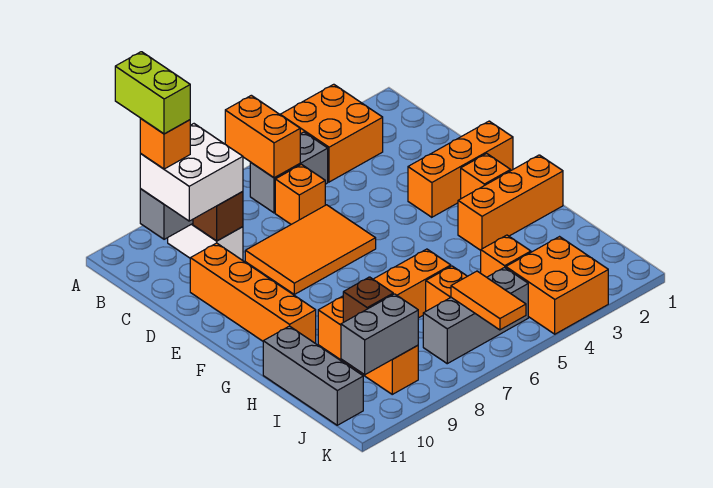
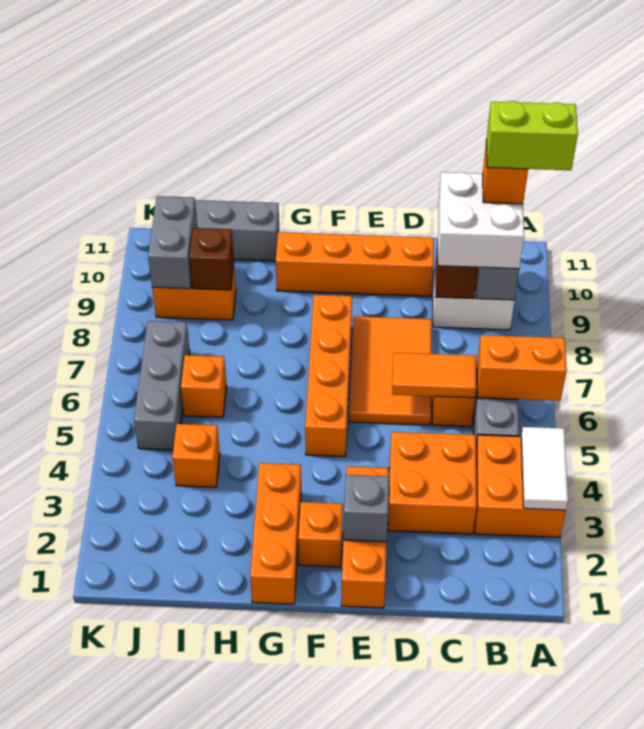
none -> white tile A3:A4 level 2
none -> grey brick E2 level 2
orange brick H6:H9 level 1 -> orange brick F5:F8 level 1
orange brick J3:K4 level 1 -> orange brick C3:D4 level 1
orange tile J6:K6 level 2 -> orange tile C6:D6 level 2

